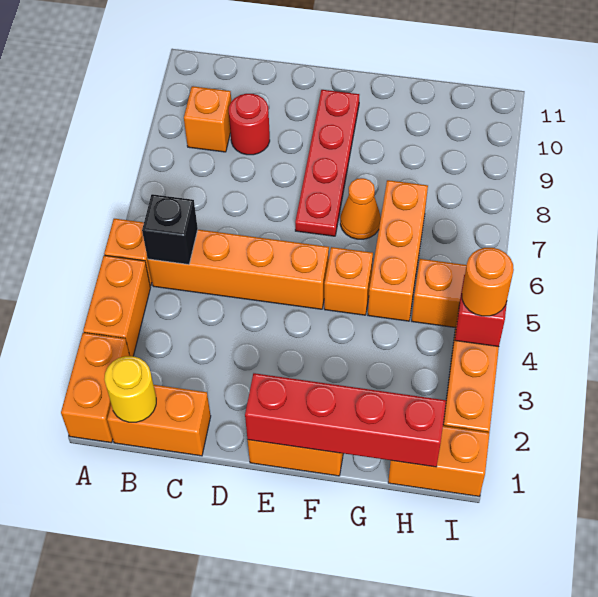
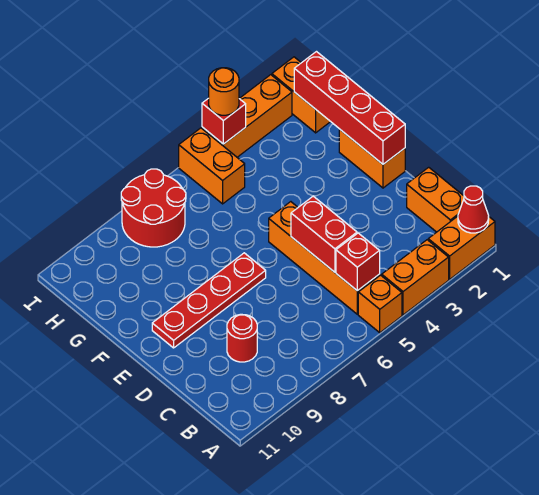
none -> red cone A1 level 2
yellow round brick B1 level 2 -> none
black brick B5 level 2 -> red brick B5 level 2
orange brick B9 level 1 -> none
none -> red brick C5:D5 level 2
orange brick F5 level 1 -> none
orange cone F7 level 1 -> none
orange brick G5:G7 level 1 -> none
none -> red round brick H7:I8 level 1

